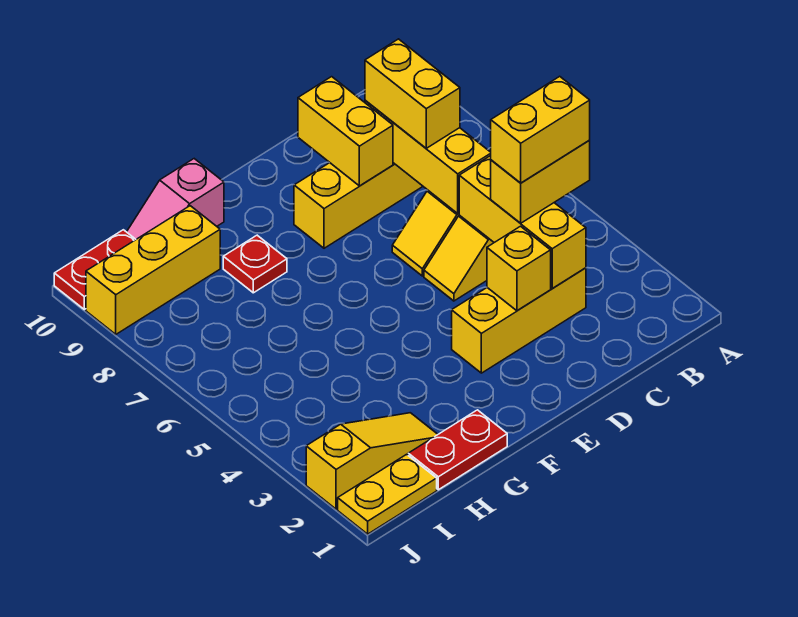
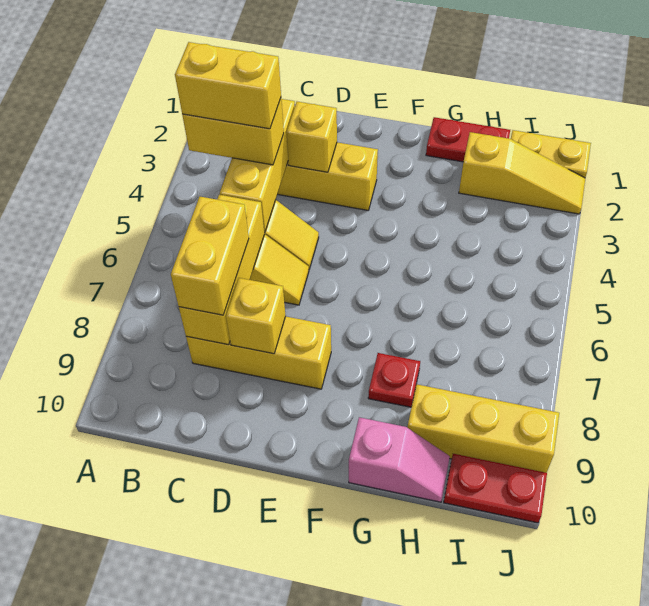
yellow brick D8:D9 level 2 -> yellow brick D8 level 2
yellow slope H2:J2 level 1 top J -> yellow slope H2:J2 level 1 top H

